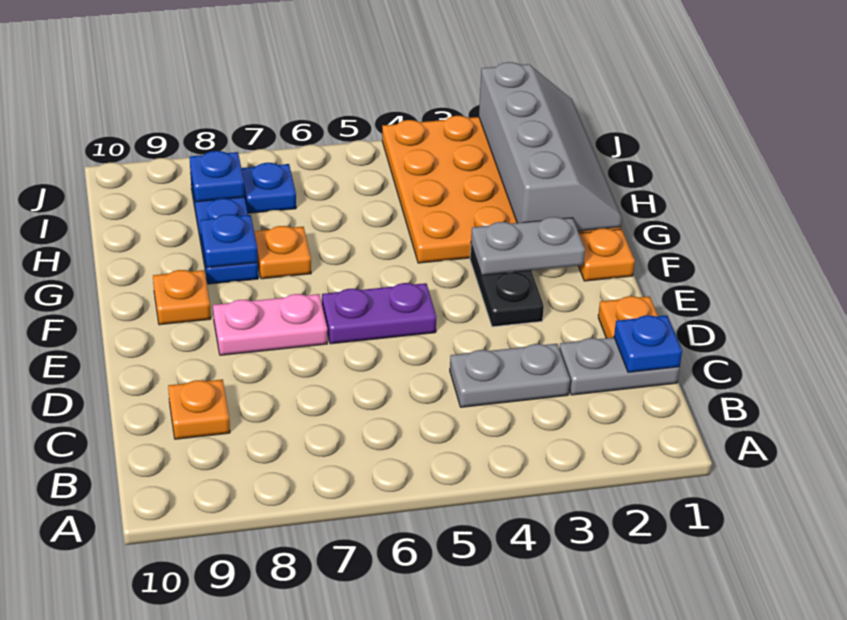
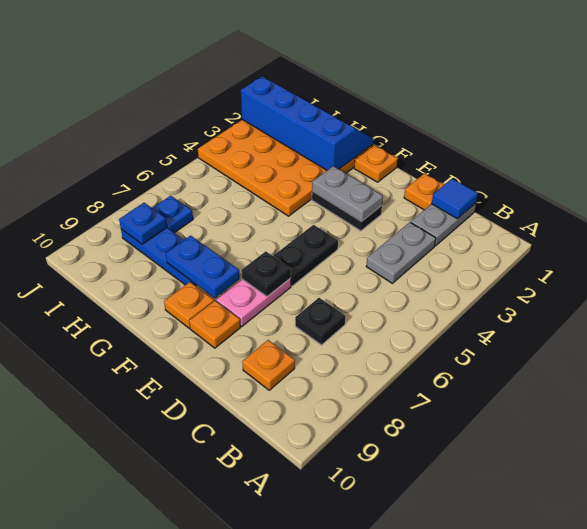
blue plate C1 level 2 -> blue tile C1 level 2
none -> black plate C7 level 1
purple plate E5:E6 level 1 -> black plate E5:E6 level 1
none -> black plate E7 level 2
grey plate F2:F3 level 2 -> grey plate E3:F3 level 2
grey slope G1:J2 level 2 top 2 -> blue slope G1:J2 level 2 top 2
orange plate G7 level 1 -> orange plate E9 level 1
blue plate G8 level 2 -> blue plate F8:G8 level 2

